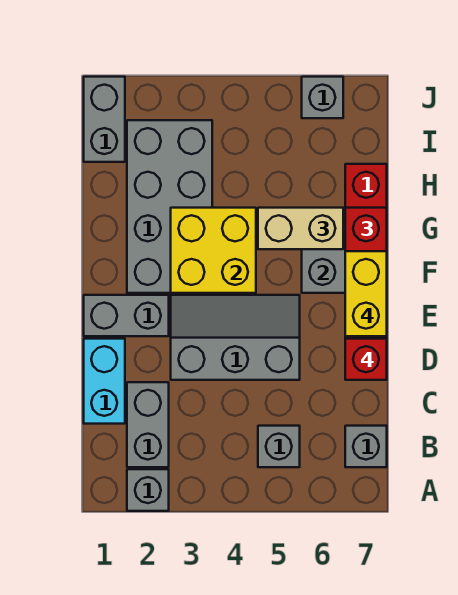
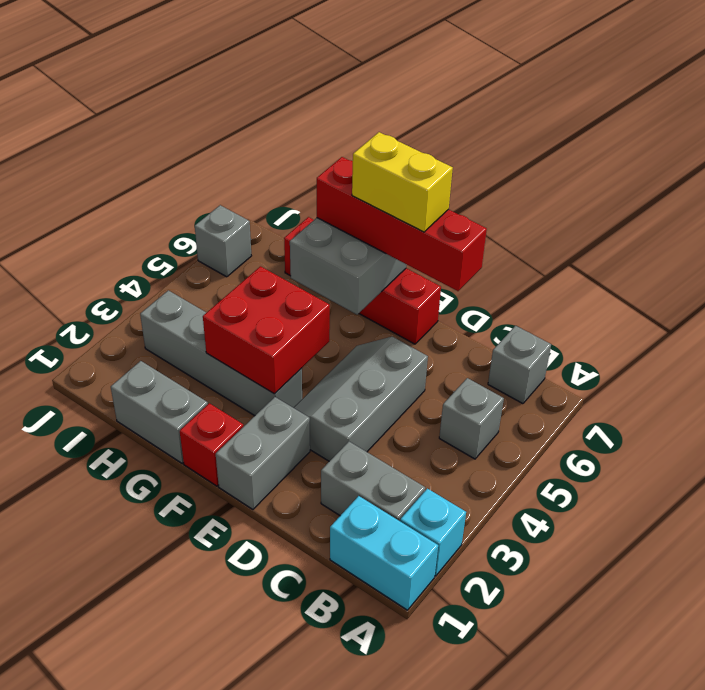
grey brick A2 level 1 -> cyan brick A2 level 1
cyan brick C1:D1 level 1 -> cyan brick A1:B1 level 1
red brick D7 level 4 -> red brick F1 level 1
grey brick F2:I3 level 1 -> grey brick F3:I3 level 1
yellow brick F3:G4 level 2 -> red brick F3:G4 level 2
tan brick G5:G6 level 3 -> none
grey brick I1:J1 level 1 -> grey brick G1:H1 level 1

